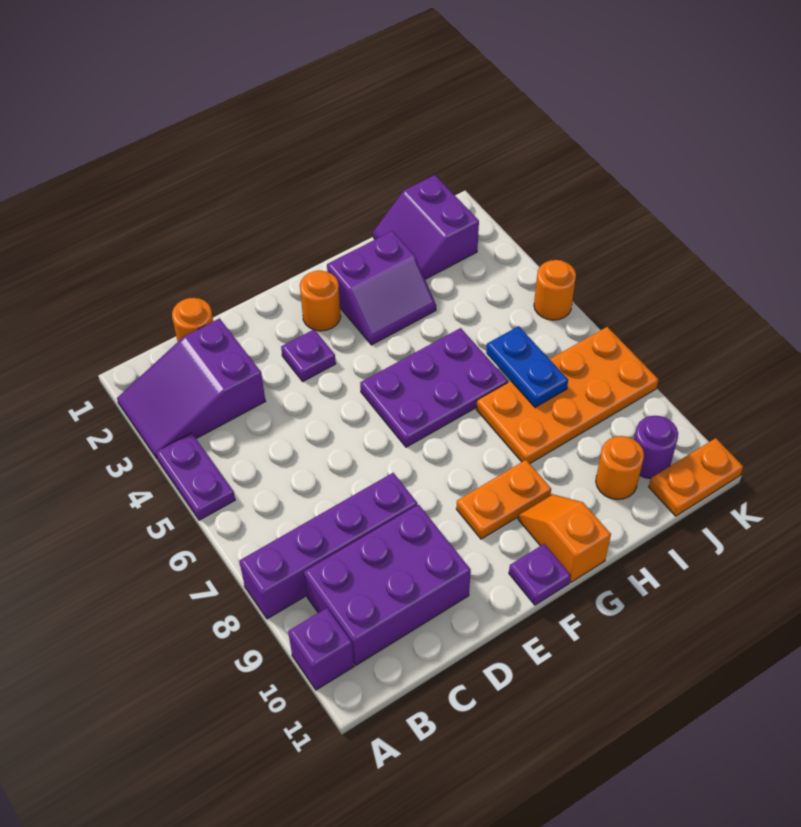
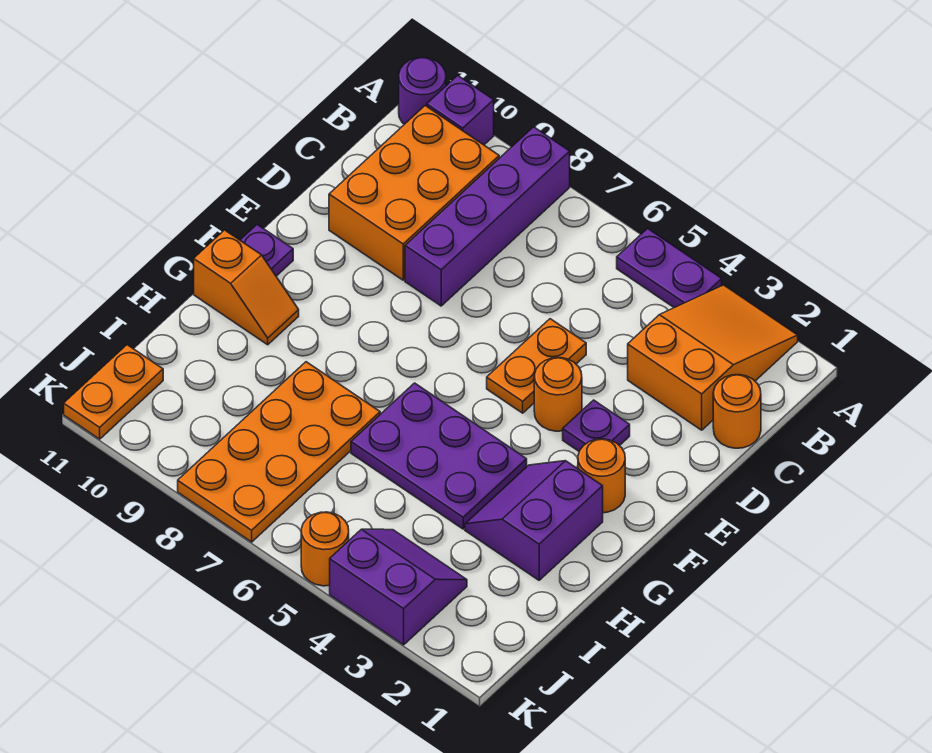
purple slope A2:C3 level 1 top C -> orange slope A2:C3 level 1 top C
purple brick B9:D10 level 1 -> orange brick B9:D10 level 1
purple plate F5:H6 level 1 -> purple plate G4:H6 level 1
orange plate F9:G9 level 1 -> orange plate D5:E5 level 1
purple slope I1:J2 level 1 top J -> purple slope J3:K4 level 1 top K
blue plate I6:I7 level 2 -> none
orange round brick I10 level 1 -> orange round brick E4 level 1
purple round brick J10 level 1 -> purple round brick A11 level 1

